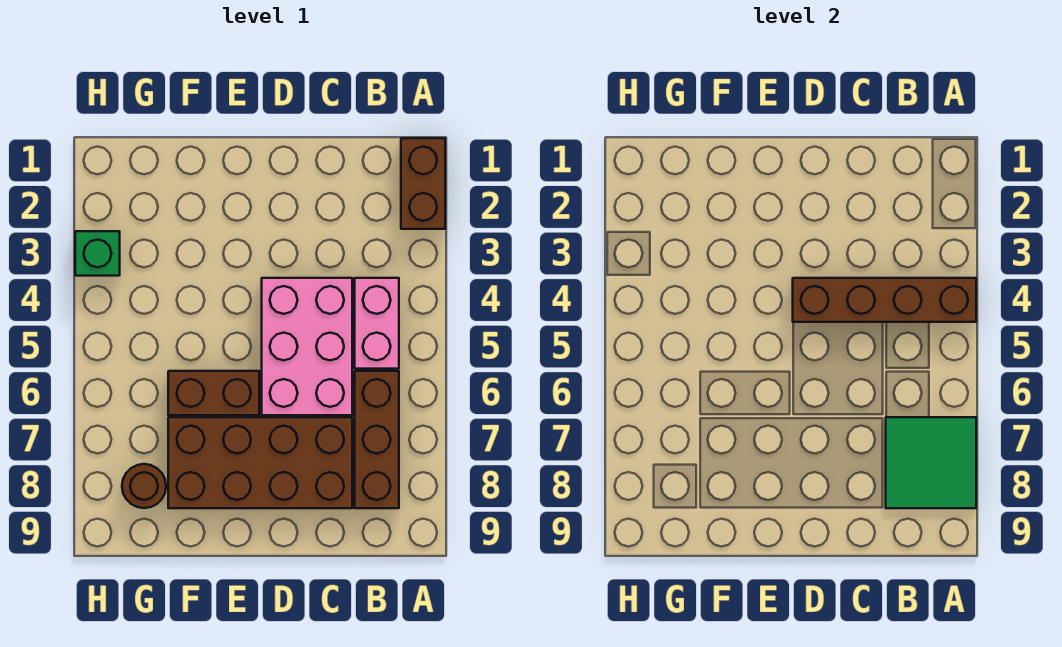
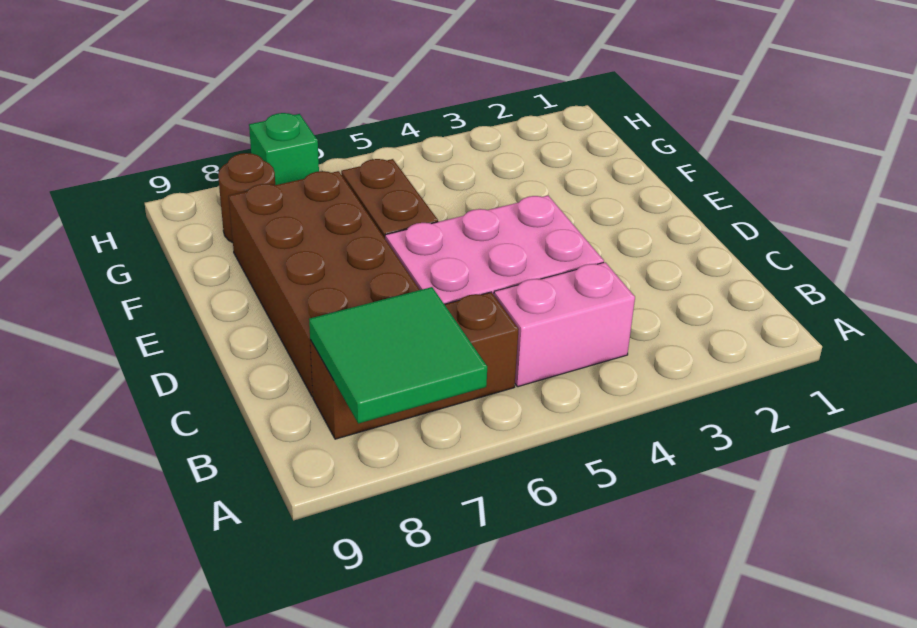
brown brick A1:A2 level 1 -> none
brown brick A4:D4 level 2 -> none
green brick H3 level 1 -> green brick H7 level 1

